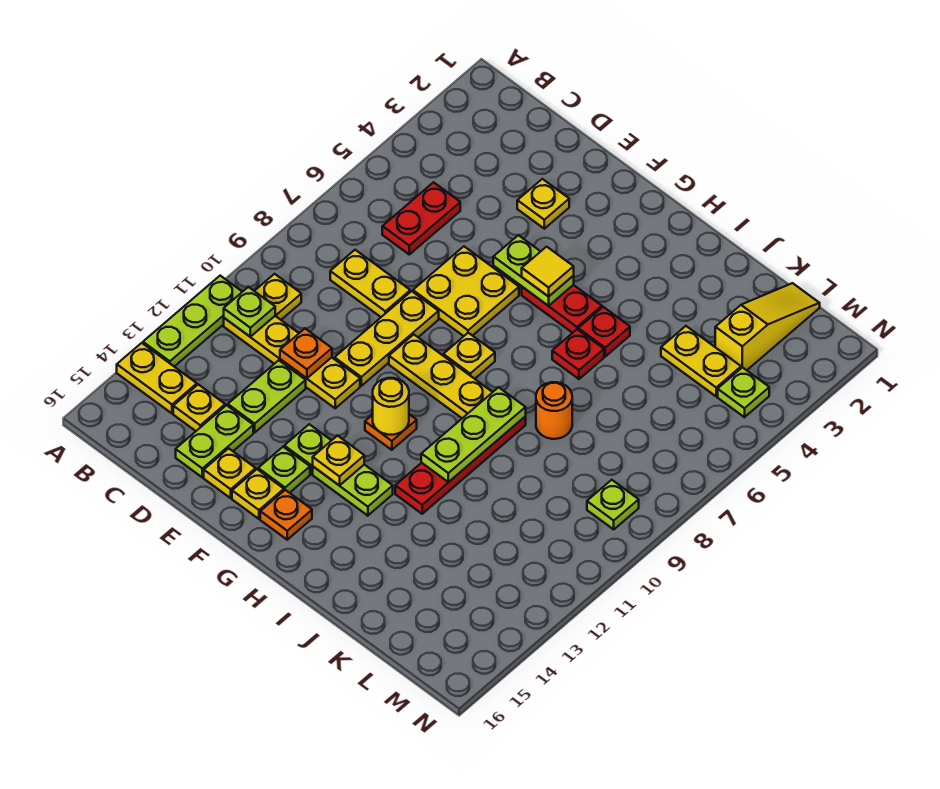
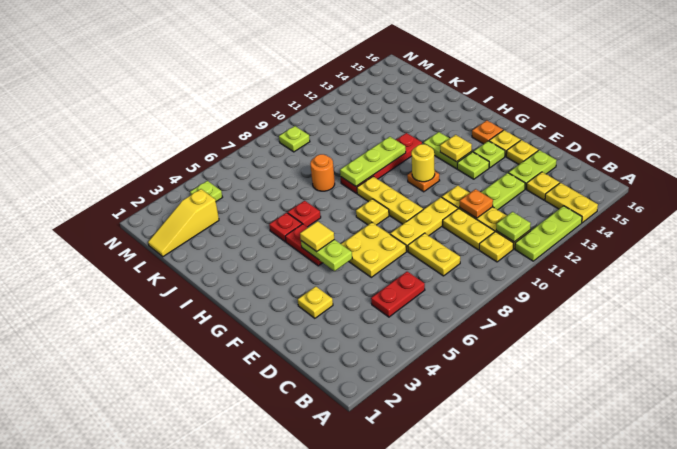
yellow plate K4:L4 level 1 -> yellow plate C10:D10 level 1

